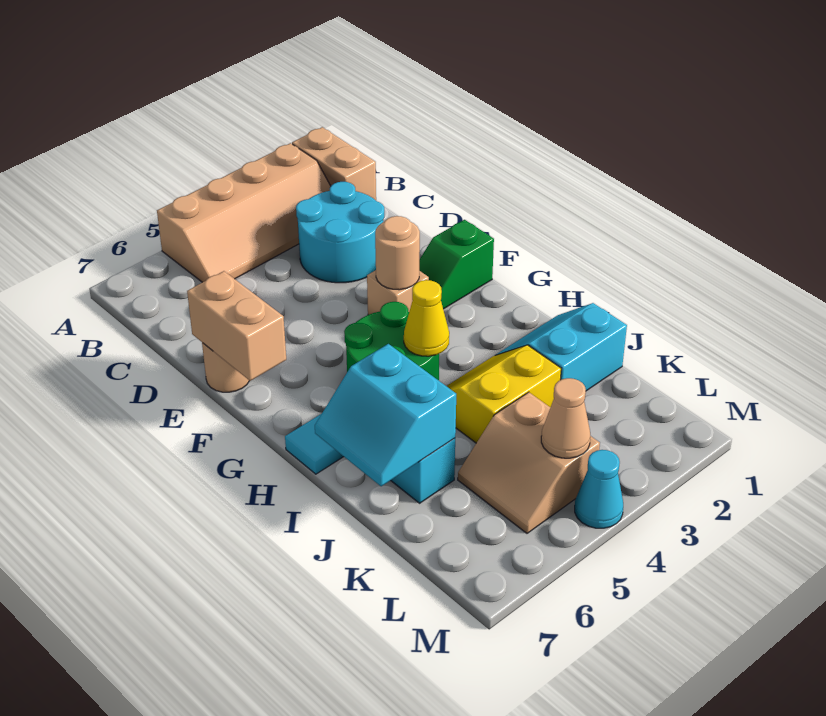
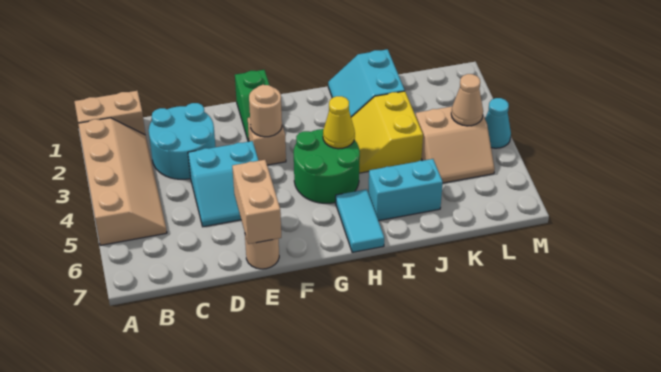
tan brick E7:F7 level 2 -> tan brick E6:E7 level 2
cyan slope I6:J7 level 2 top 6 -> cyan slope D4:E5 level 1 top 4

